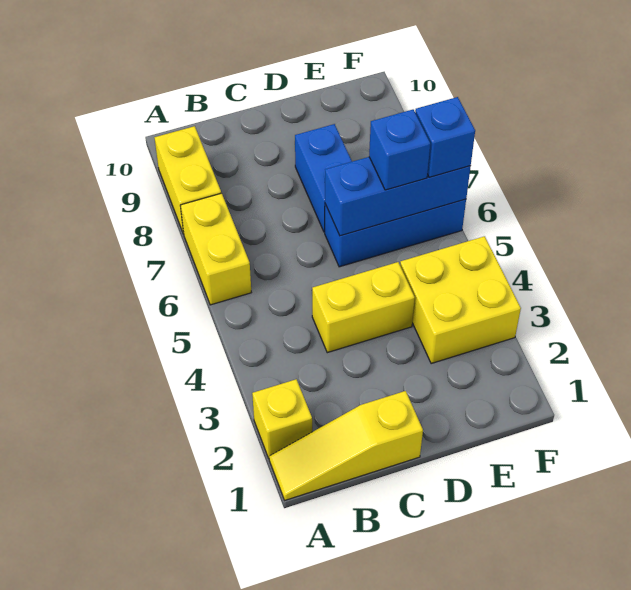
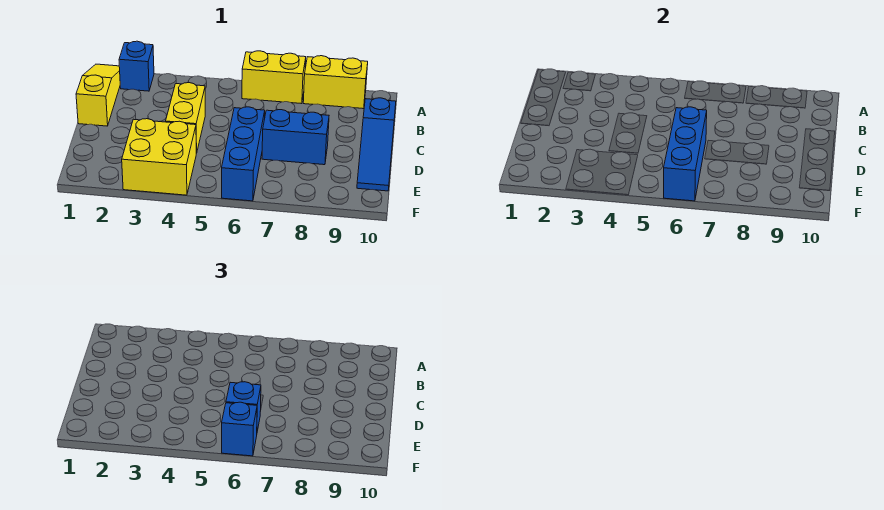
yellow brick A2 level 1 -> blue brick A2 level 1
none -> blue slope C10:E10 level 1 top C

